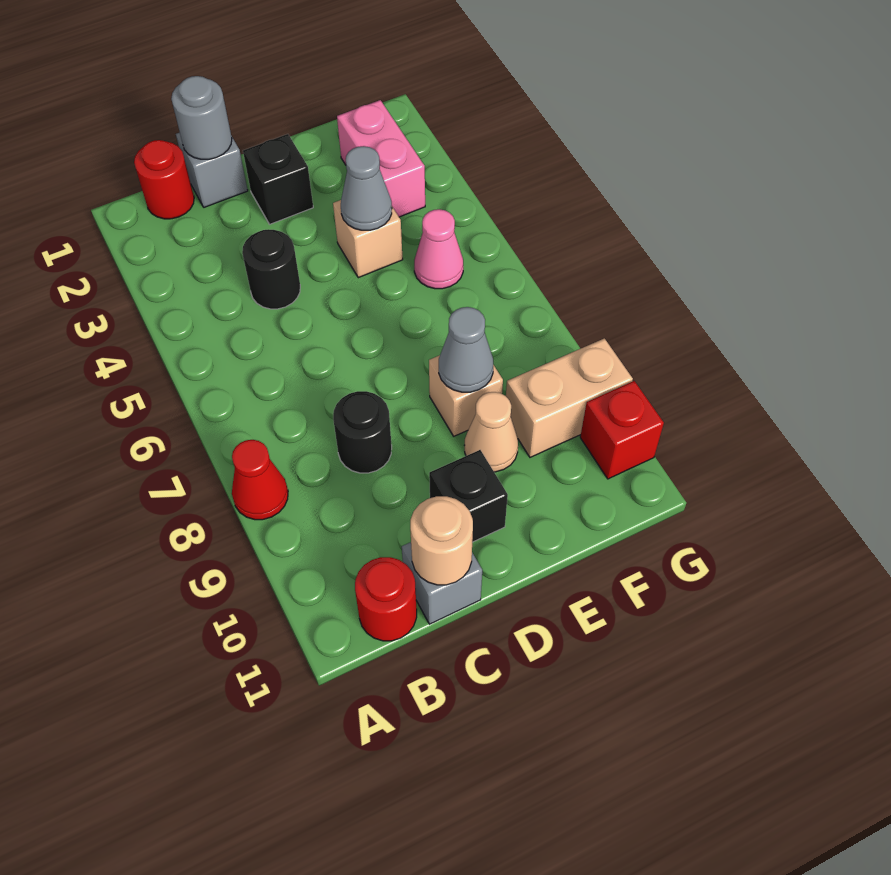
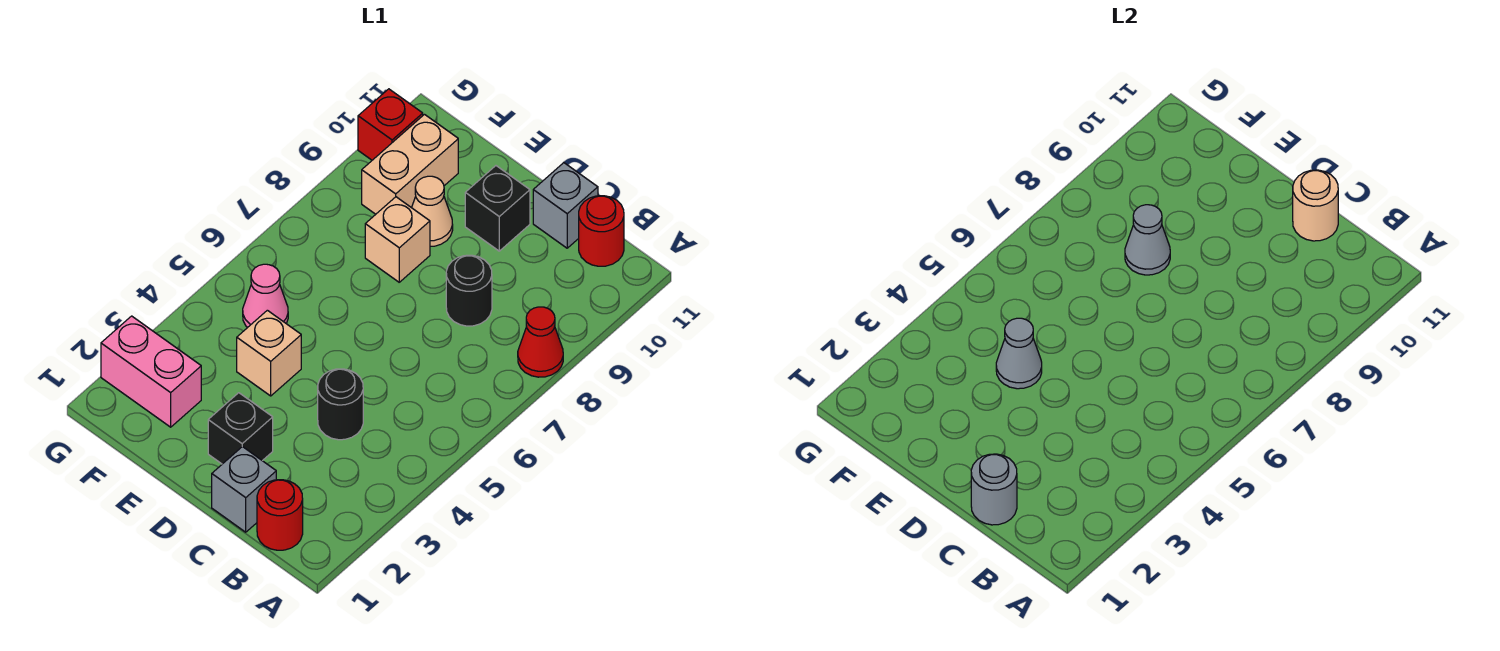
pink brick F2:F3 level 1 -> pink brick F2:G2 level 1
tan brick F9:G9 level 1 -> tan brick F9:F10 level 1

